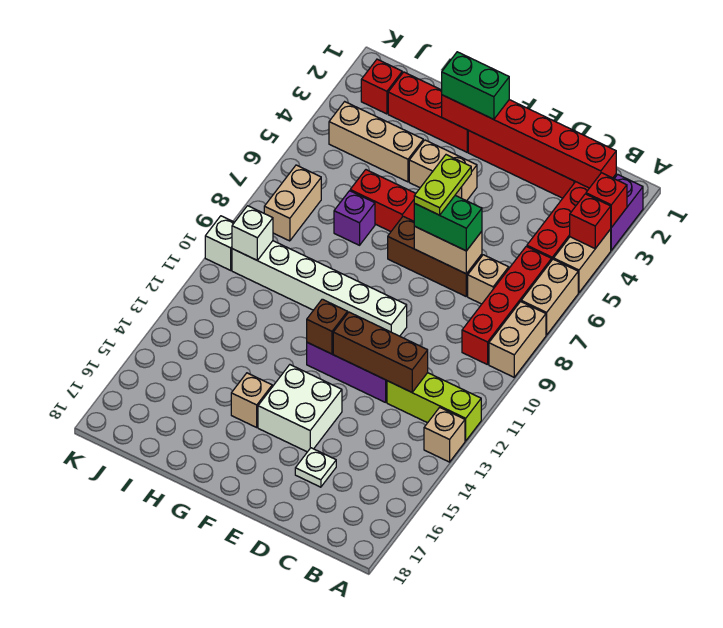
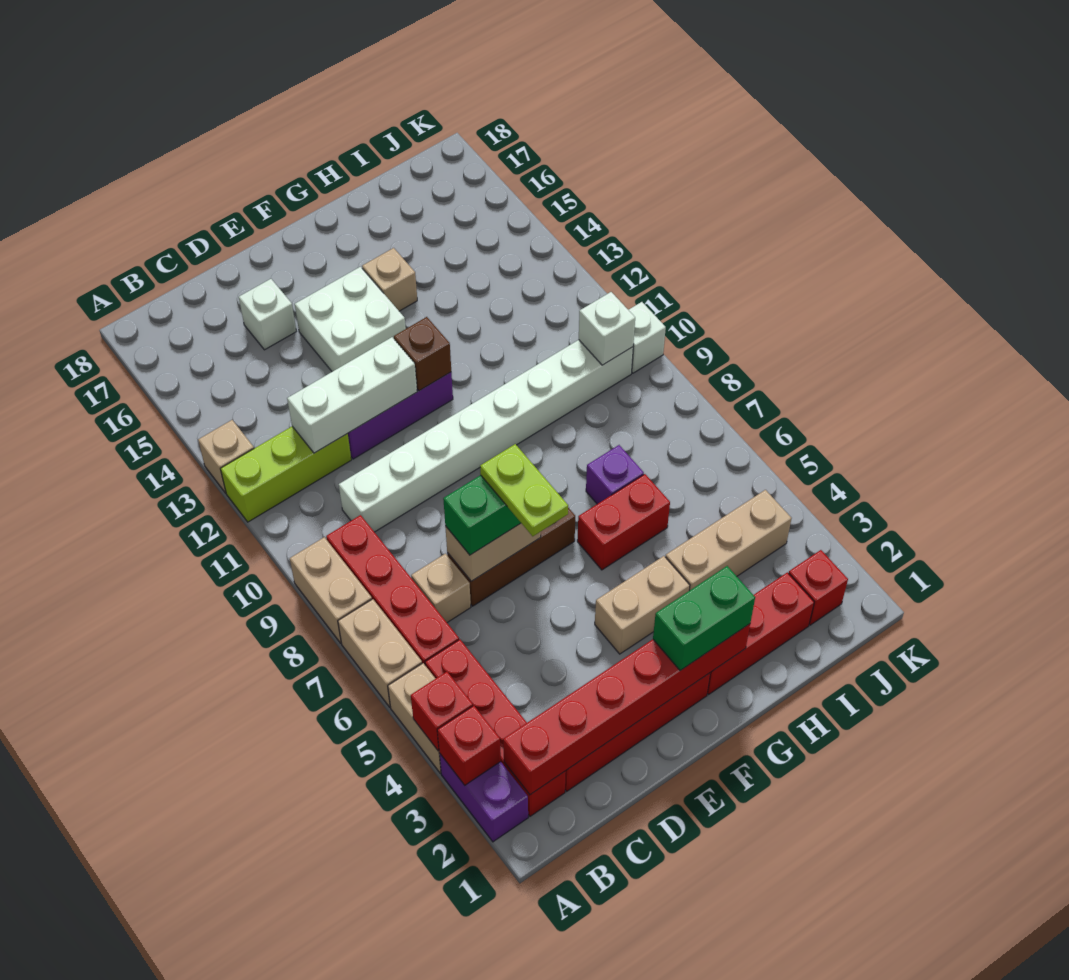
brown brick C12:E12 level 2 -> white brick C12:E12 level 2
white plate D16 level 1 -> white brick D16 level 1
white brick E10:J10 level 1 -> white brick C10:J10 level 1
tan brick J7:J8 level 1 -> none

